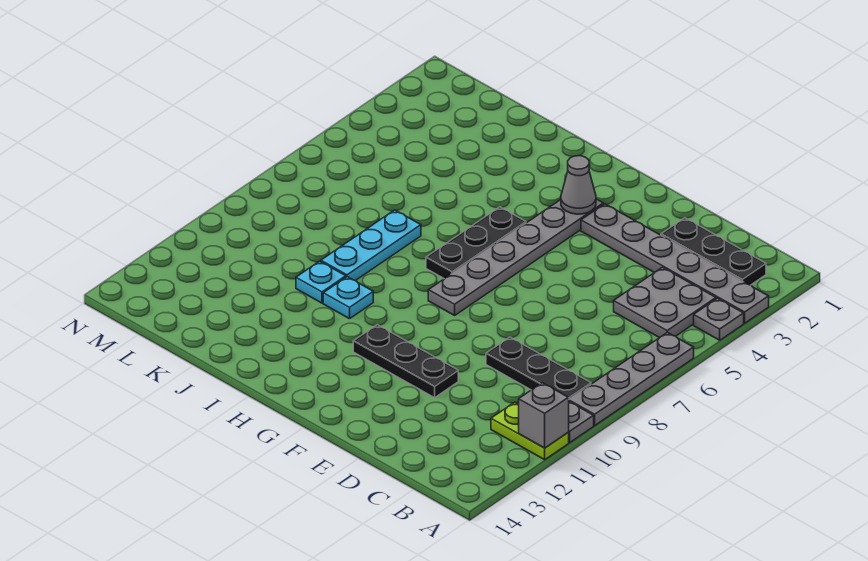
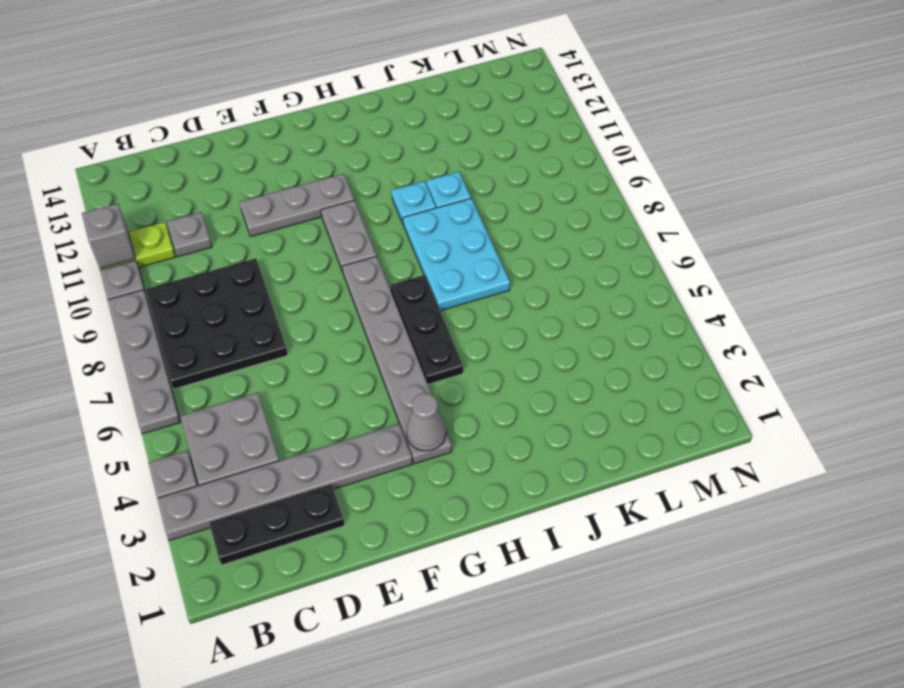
black plate B9:D9 level 1 -> black plate B7:D9 level 1
none -> grey plate C11 level 1
black plate E11:G11 level 1 -> grey plate E11:G11 level 1
none -> grey plate G9:G10 level 1
cyan plate J7:J9 level 1 -> cyan plate I7:J9 level 1

